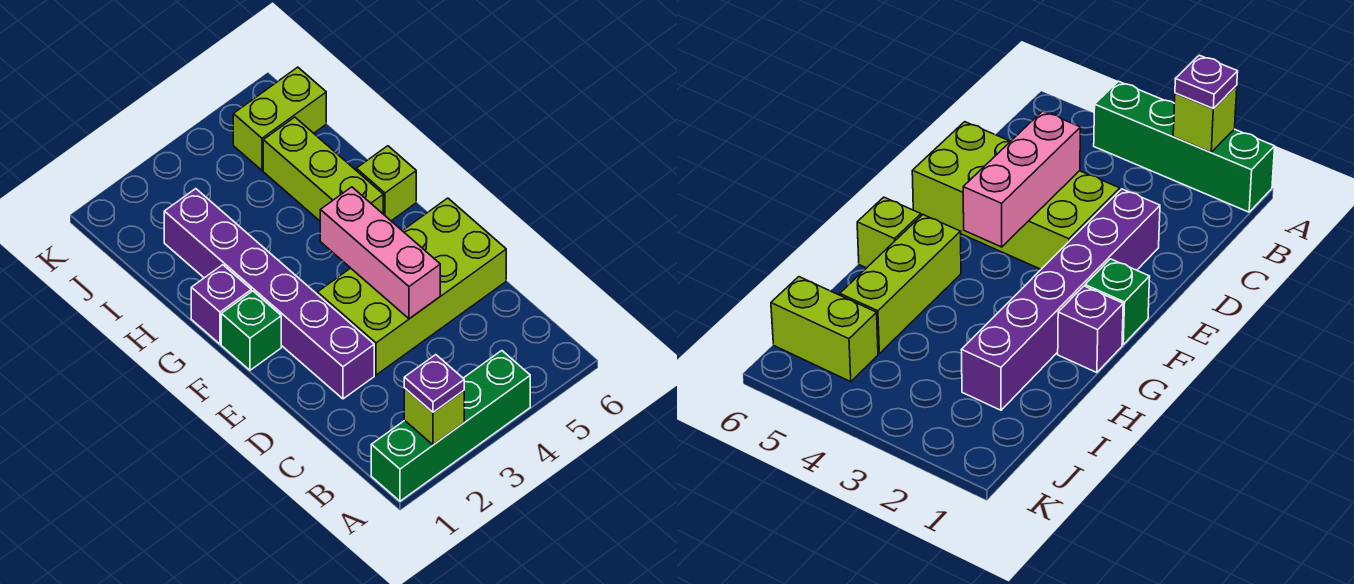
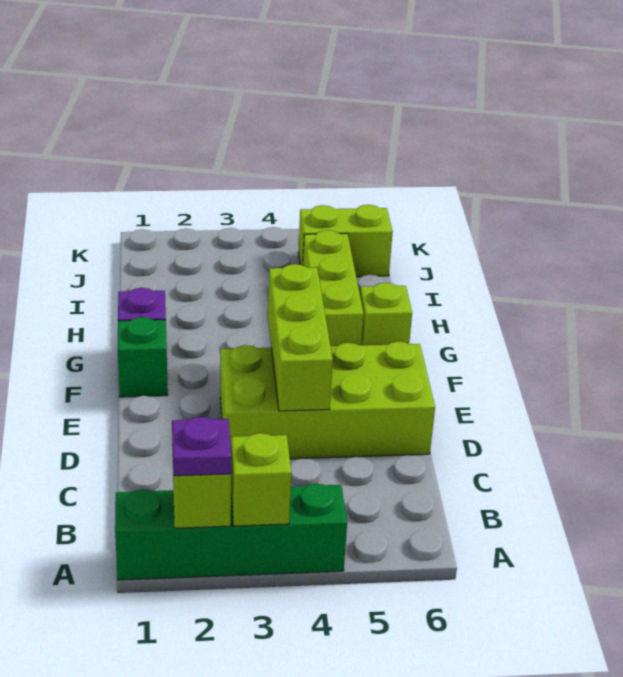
none -> lime brick A3 level 2
purple brick D2:I2 level 1 -> none
pink brick D4:F4 level 2 -> lime brick D4:F4 level 2

